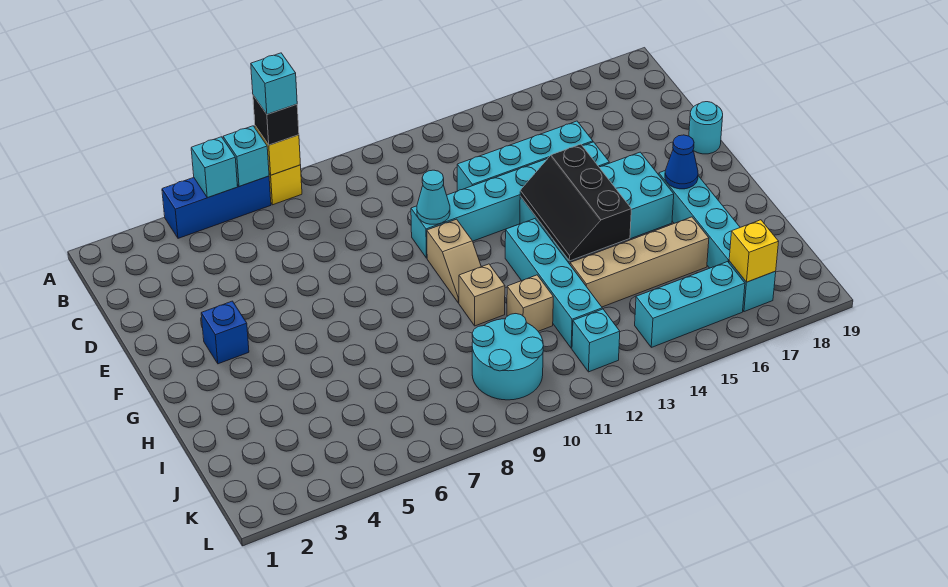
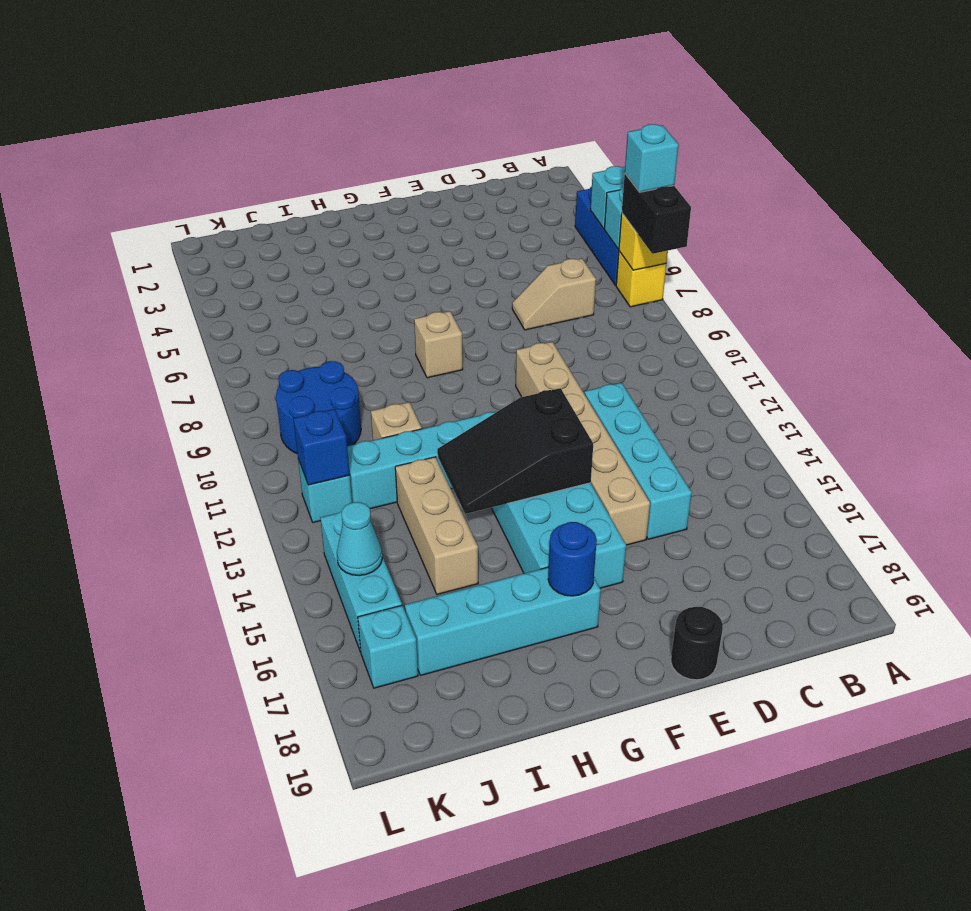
black brick A7 level 3 -> black brick A7:A8 level 3
cyan brick E10:E15 level 1 -> tan brick E10:E15 level 1
cyan cone E10 level 2 -> cyan cone K15 level 2
cyan round brick E19 level 1 -> black round brick E19 level 1
blue brick F3 level 1 -> blue brick K12 level 2
tan slope F10:G10 level 1 top F -> tan slope C7:D7 level 1 top C
black slope F13:H14 level 2 top 14 -> black slope F13:H14 level 2 top F
blue cone G17 level 2 -> blue round brick G17 level 2
tan brick H10 level 1 -> tan brick G8 level 1
tan brick I13:I16 level 1 -> tan brick I13:I15 level 1
cyan round brick J9:K10 level 1 -> blue round brick J9:K10 level 1
yellow brick K17 level 2 -> none

